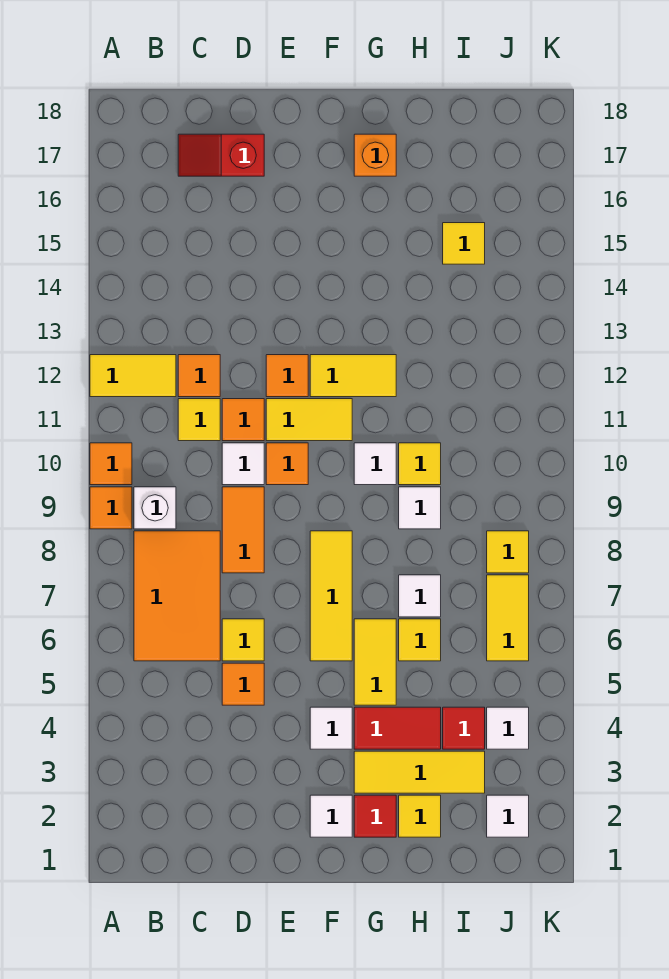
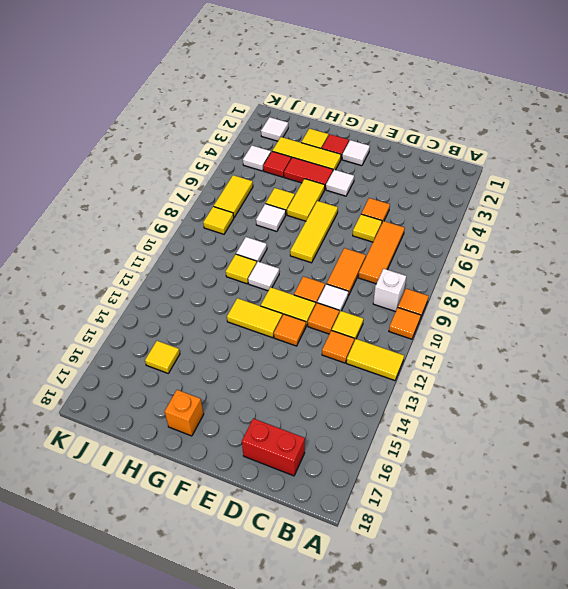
orange tile B6:C8 level 1 -> orange tile C6:C8 level 1
red slope C17:D17 level 1 top D -> red brick C17:D17 level 1

